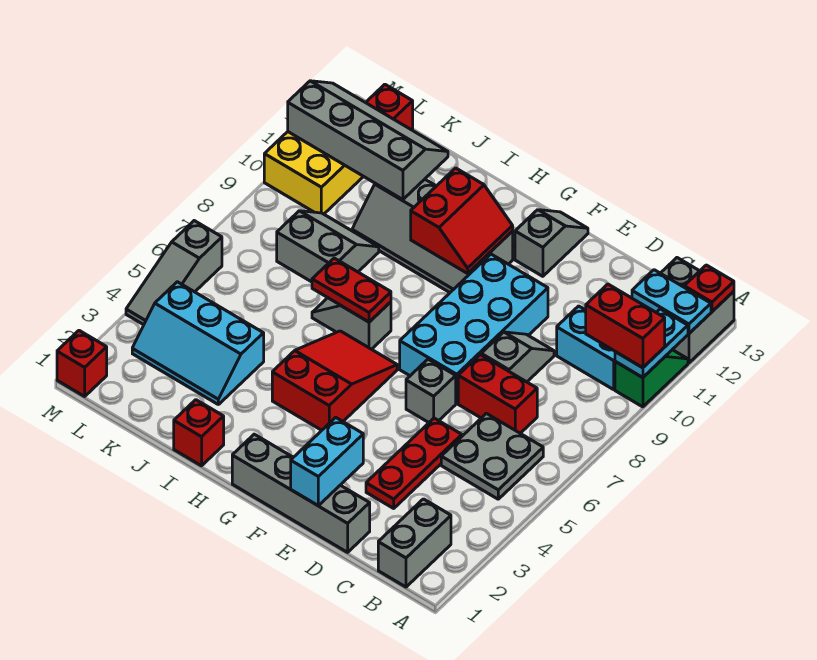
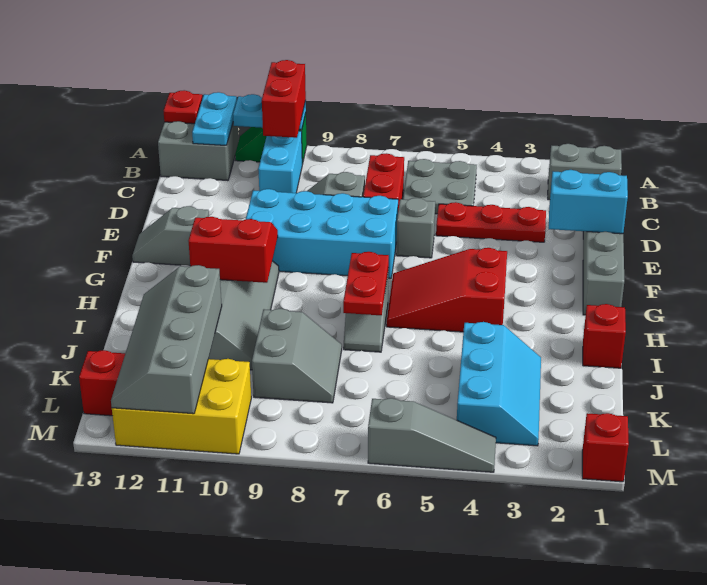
grey slope J8:K9 level 1 top 8 -> grey slope J8:K9 level 1 top 9

